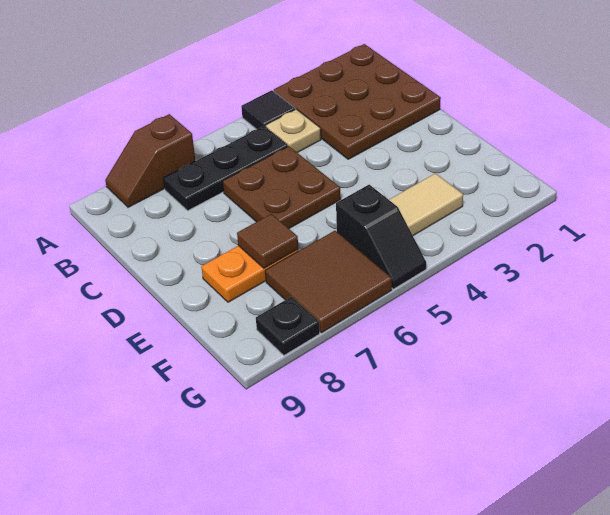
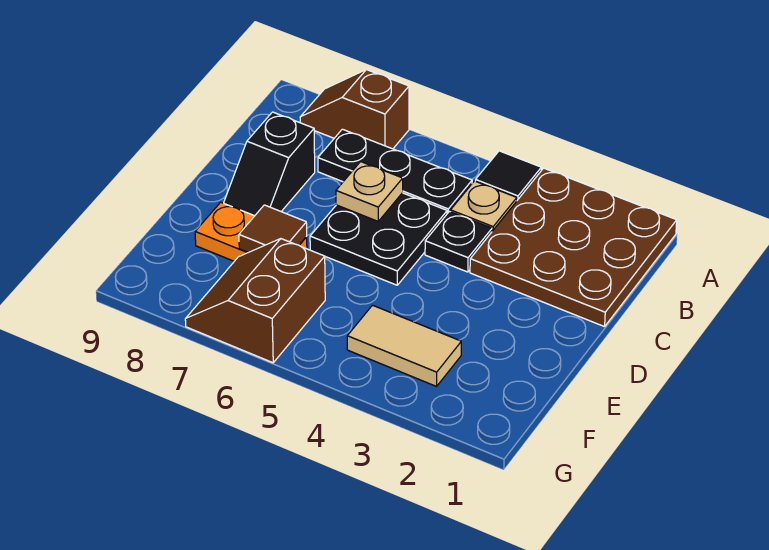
brown plate C5:D6 level 1 -> black plate C5:D6 level 1
none -> tan plate C6 level 2
black slope F5:G5 level 1 top F -> black slope C8:D8 level 1 top C
brown tile F6:G7 level 1 -> brown slope F6:G7 level 1 top 6
black plate G8 level 1 -> black plate C4 level 1

